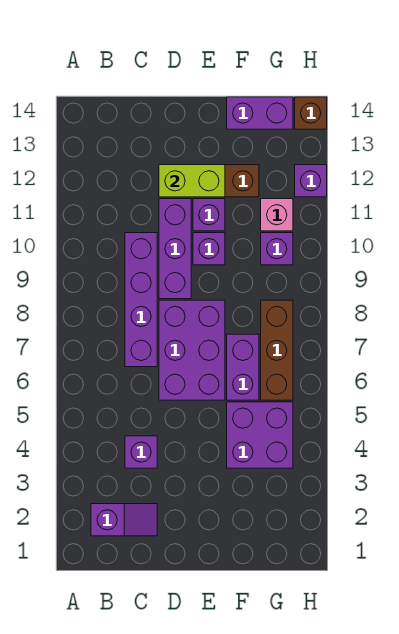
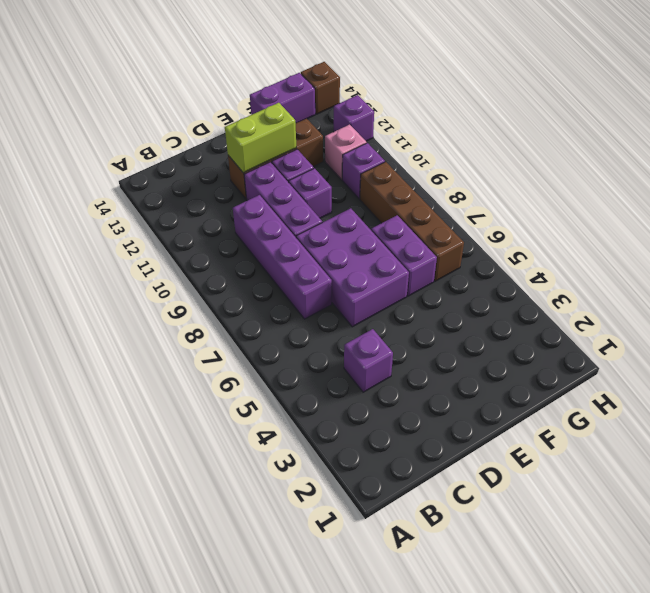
purple slope B2:C2 level 1 top B -> none
purple brick F4:G5 level 1 -> none
brown brick G6:G8 level 1 -> brown brick G6:G9 level 1

